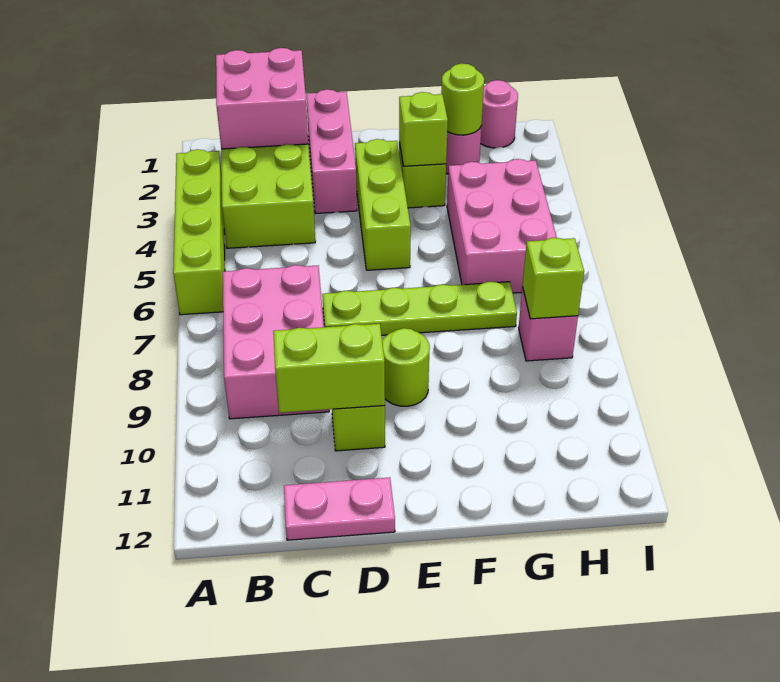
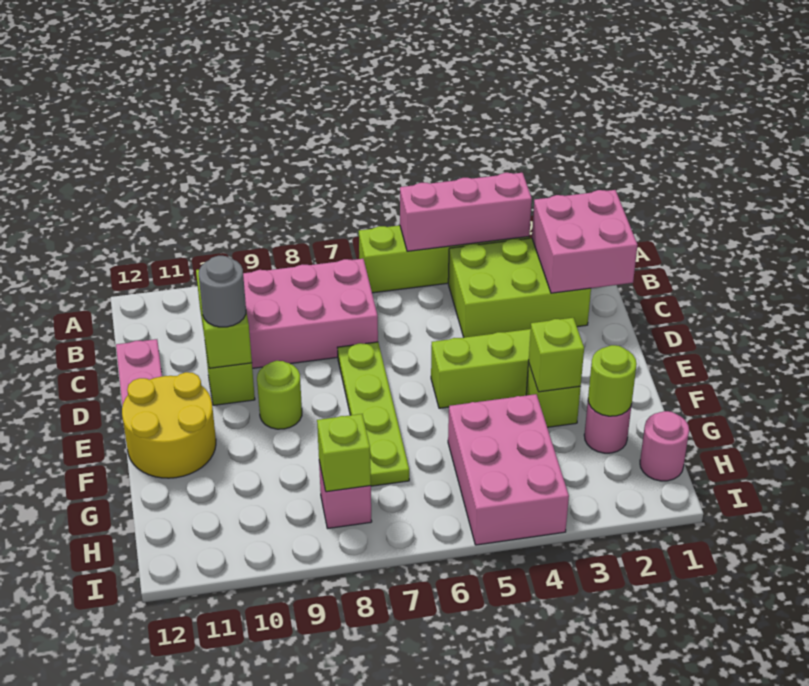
pink brick D1:D3 level 1 -> pink brick A3:A5 level 2
none -> grey round brick D10 level 3
none -> yellow round brick E11:F12 level 1
pink brick G4:H6 level 1 -> pink brick G4:I5 level 1

